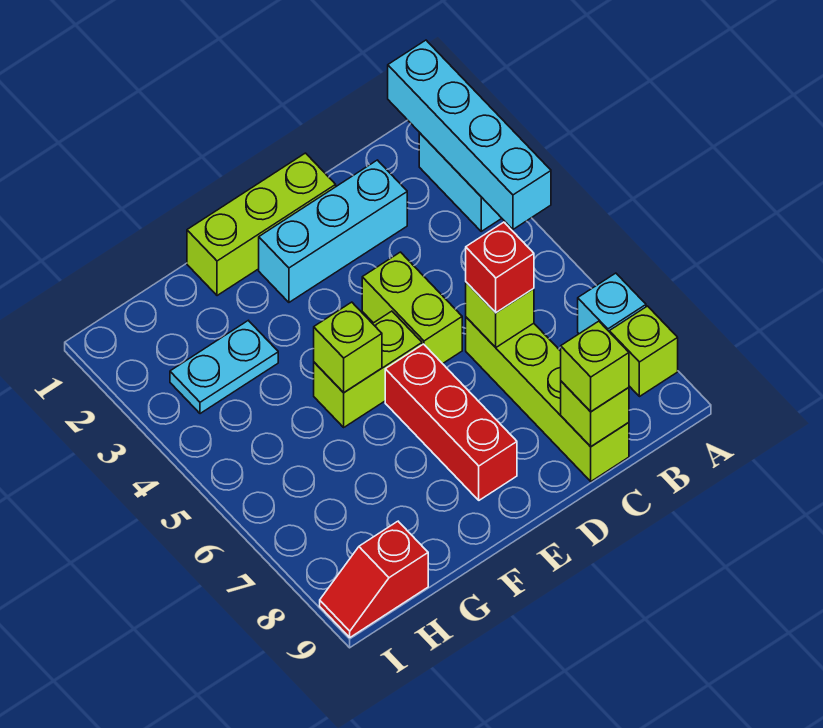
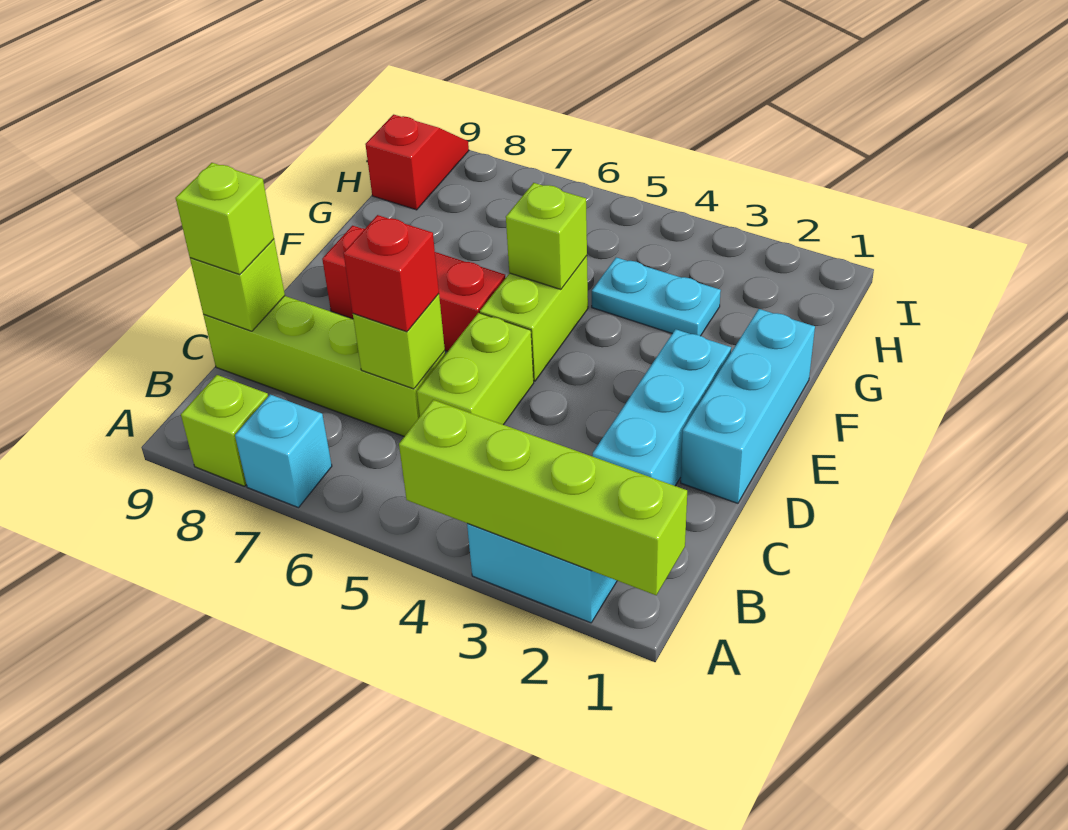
cyan brick A1:A4 level 2 -> lime brick A1:A4 level 2
lime brick D1:F1 level 1 -> cyan brick D1:F1 level 1
lime brick D4:D5 level 1 -> lime brick C5:D5 level 1
cyan plate G3:H3 level 1 -> cyan plate G3:G4 level 1

